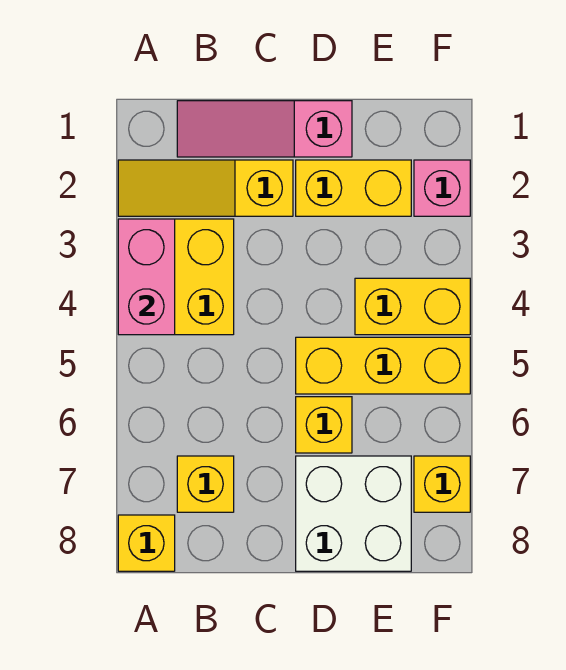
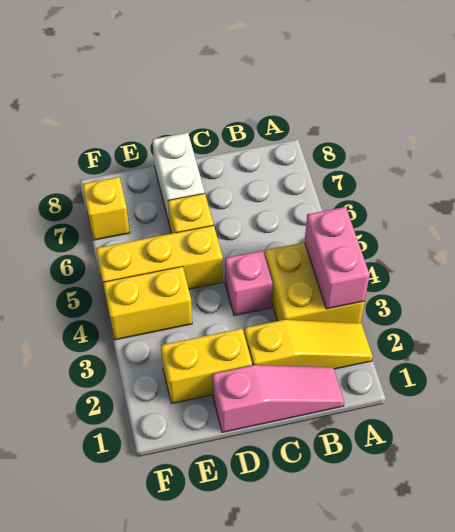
yellow brick A8 level 1 -> none
yellow brick B7 level 1 -> none
white brick D7:E8 level 1 -> white brick D7:D8 level 1
pink brick F2 level 1 -> pink brick C4 level 1

